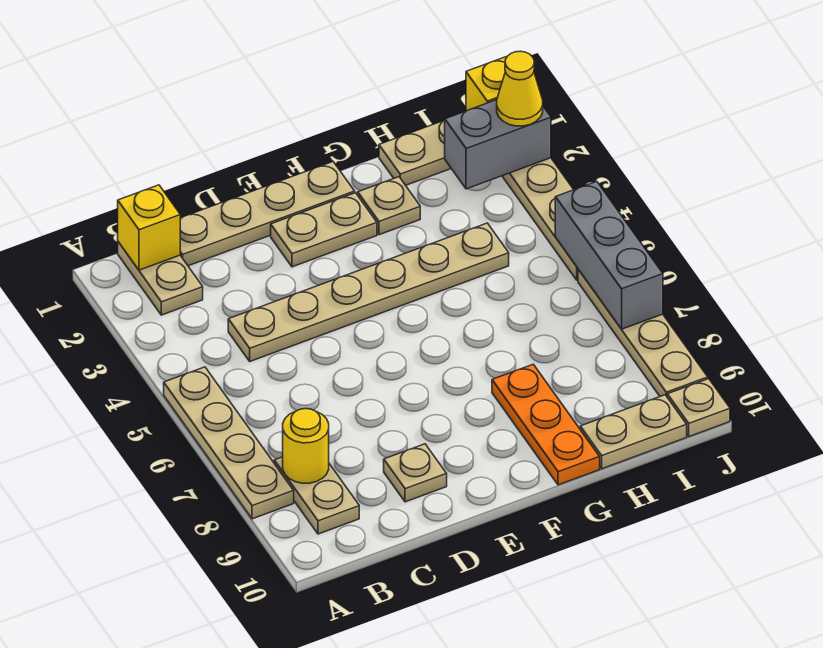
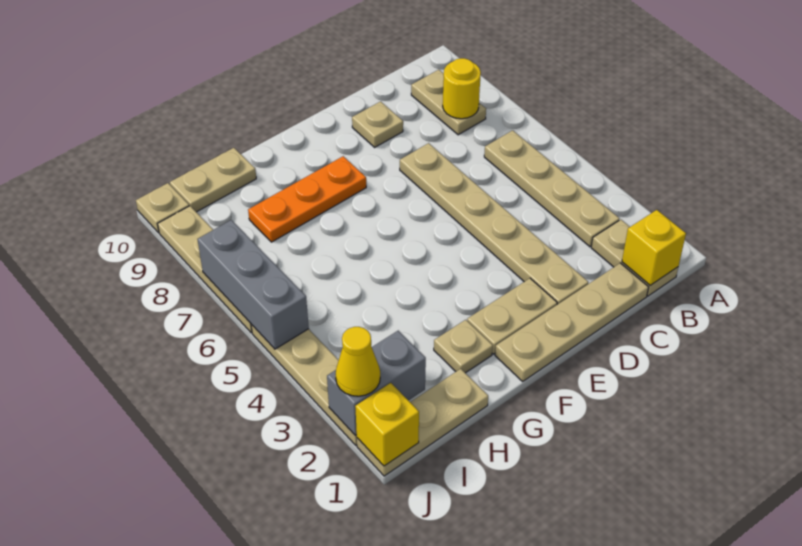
tan plate A5:A8 level 1 -> tan plate B3:B6 level 1
tan plate C4:H4 level 1 -> tan plate D2:D7 level 1
orange plate G8:G10 level 1 -> orange plate F8:H8 level 1

